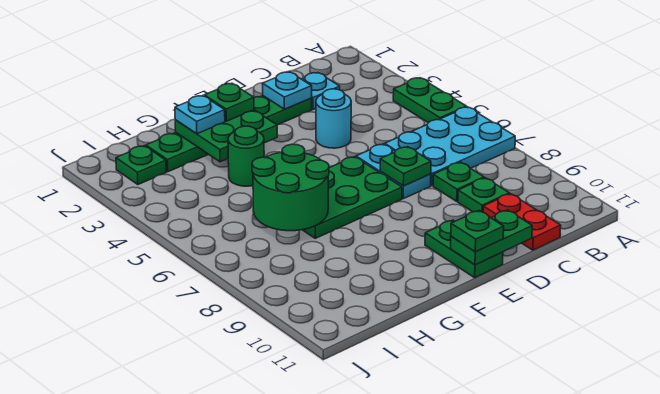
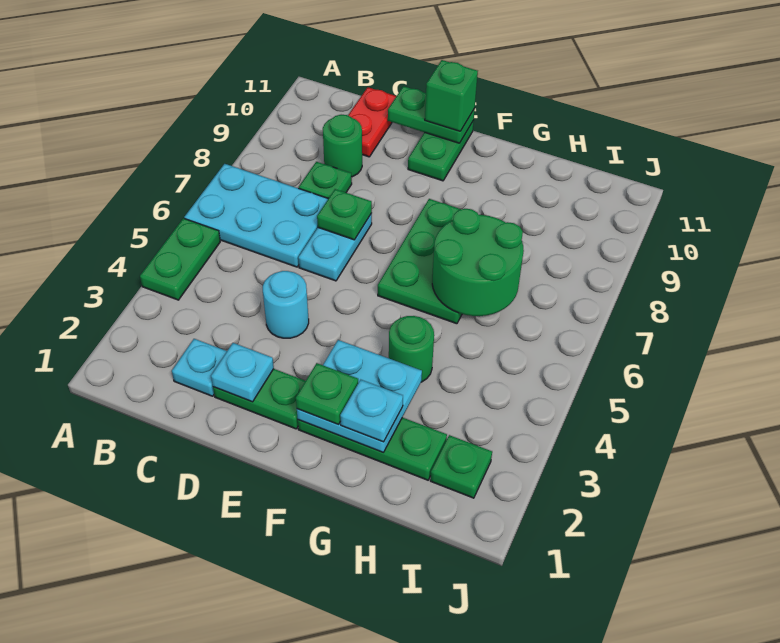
green plate C9 level 1 -> green round brick C9 level 1
green plate E6:G7 level 1 -> green plate F6:G8 level 1
green plate E11 level 3 -> green brick E11 level 3
green plate F2:G3 level 2 -> cyan plate F2:G3 level 2

